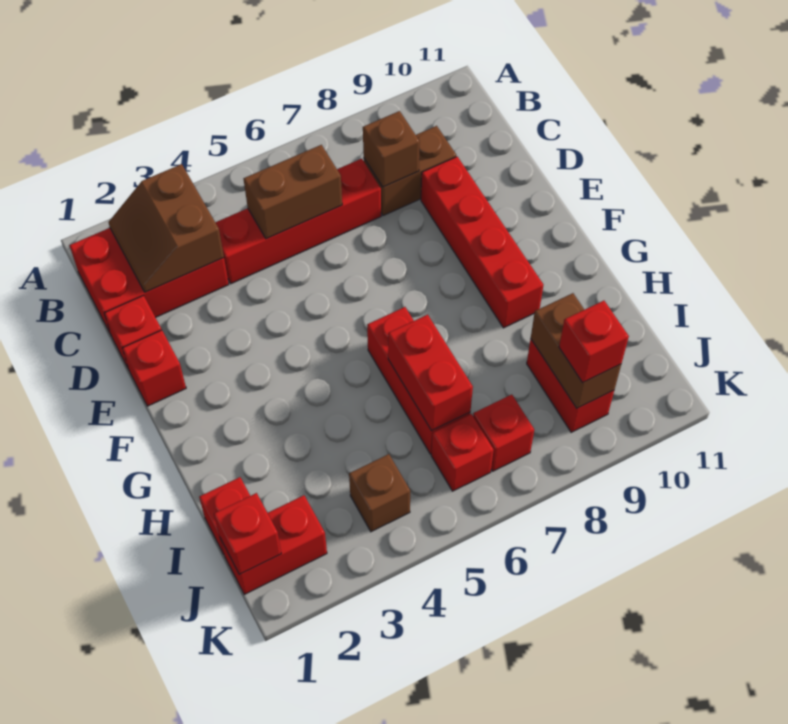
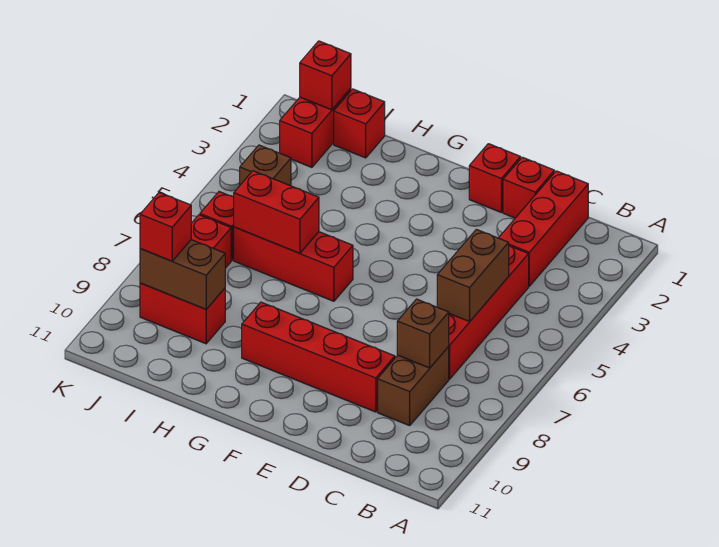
red brick B1:C3 level 1 -> red brick C1:C3 level 1
brown slope B2:C3 level 2 top 3 -> none

